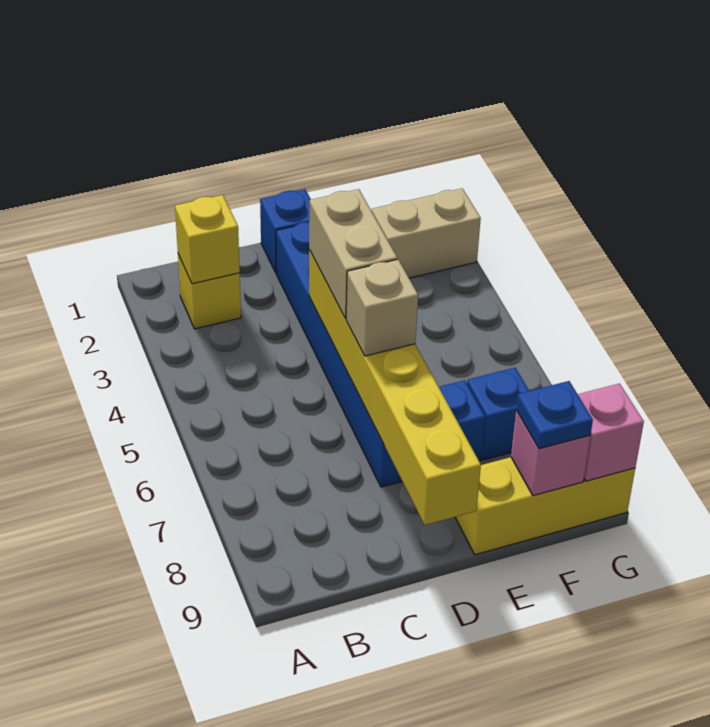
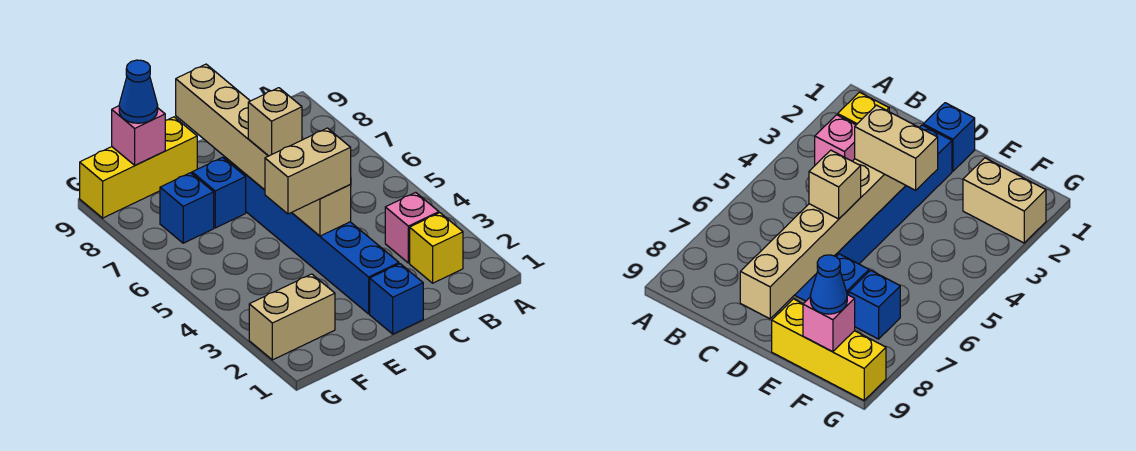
yellow brick B2 level 2 -> none
yellow brick D4:D9 level 2 -> tan brick D4:D9 level 2
tan brick D4:D5 level 3 -> tan brick D4:E4 level 3
blue plate F9 level 3 -> blue cone F9 level 3
pink brick G9 level 2 -> pink brick B3 level 1

